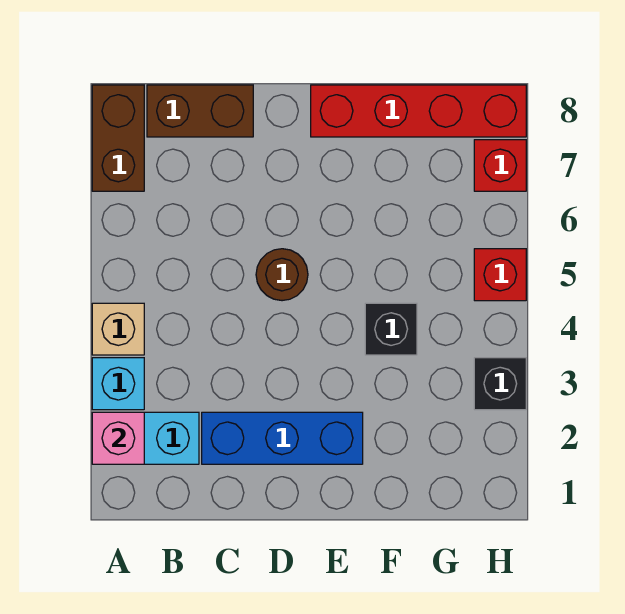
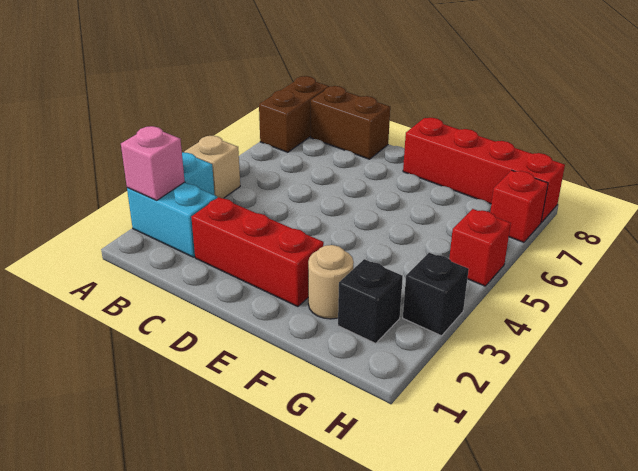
blue brick C2:E2 level 1 -> red brick C2:E2 level 1
brown round brick D5 level 1 -> none
none -> tan round brick F2 level 1
black brick F4 level 1 -> black brick G2 level 1

